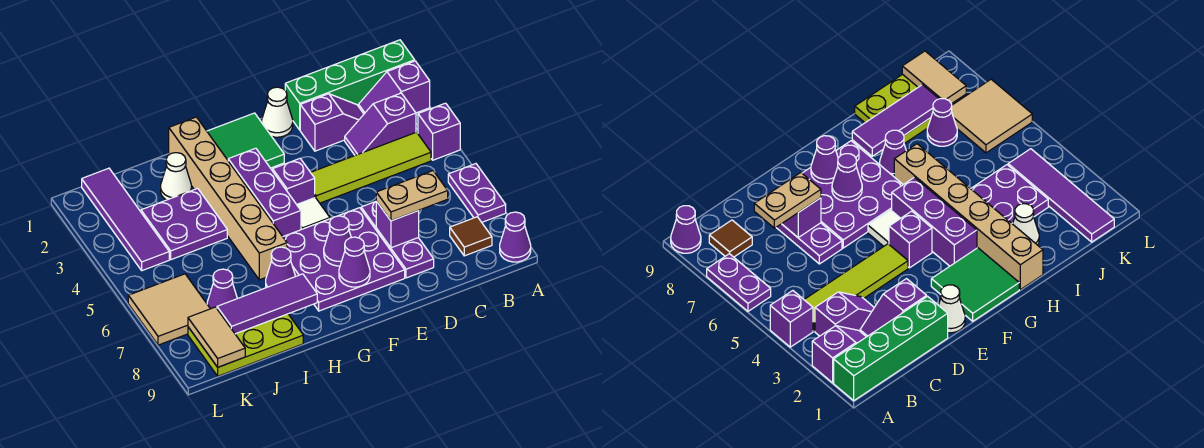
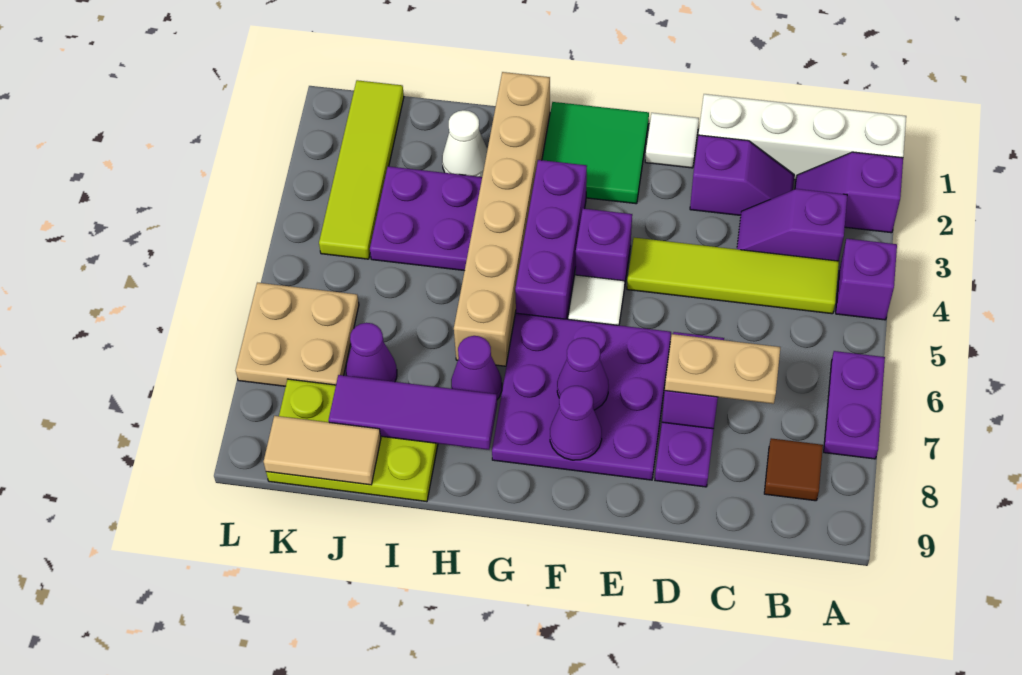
green brick A1:D1 level 1 -> white brick A1:D1 level 1
purple cone A9 level 1 -> none
white cone E1 level 1 -> white tile E1 level 1
purple tile K1:K4 level 1 -> lime tile K1:K4 level 1
tan tile K6:L7 level 1 -> tan plate K6:L7 level 1
tan tile K8:K9 level 2 -> tan tile J9:K9 level 2

